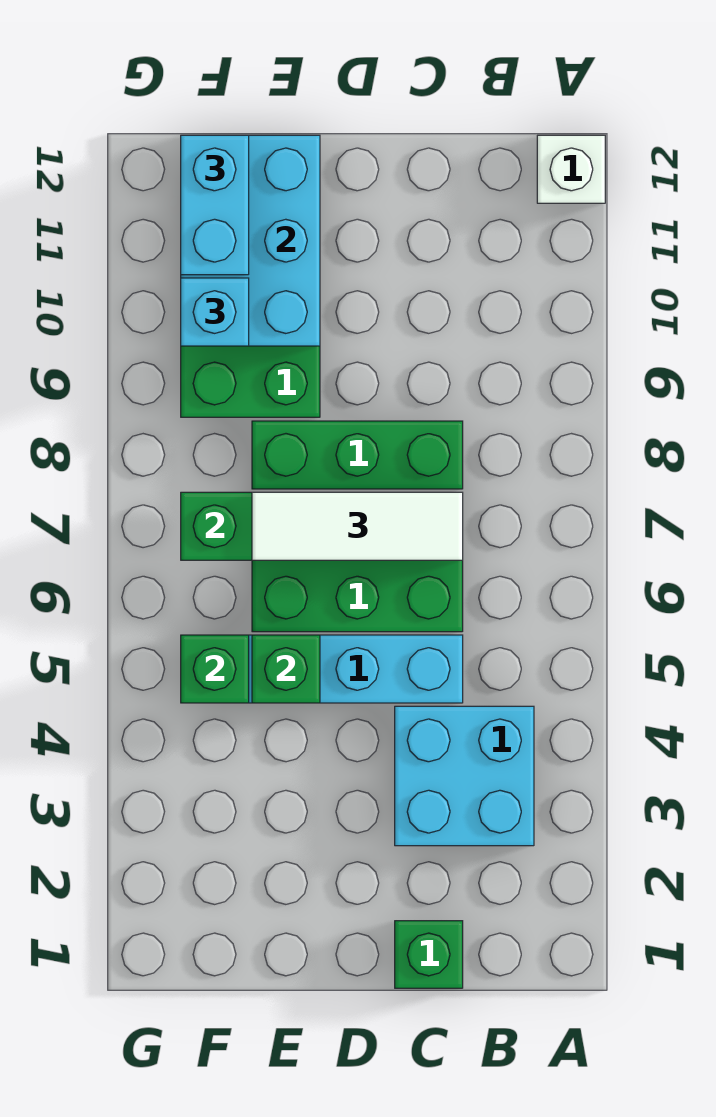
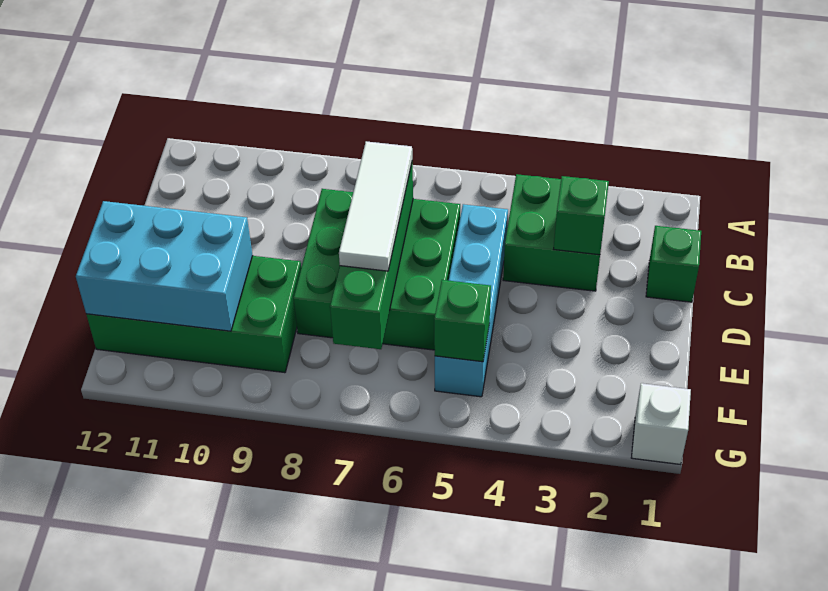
white brick A12 level 1 -> white brick G1 level 1
cyan brick B3:C4 level 1 -> green brick B3:C4 level 1
green brick E5 level 2 -> green brick C3 level 2
cyan brick F10 level 3 -> none
cyan brick F11:F12 level 3 -> none

